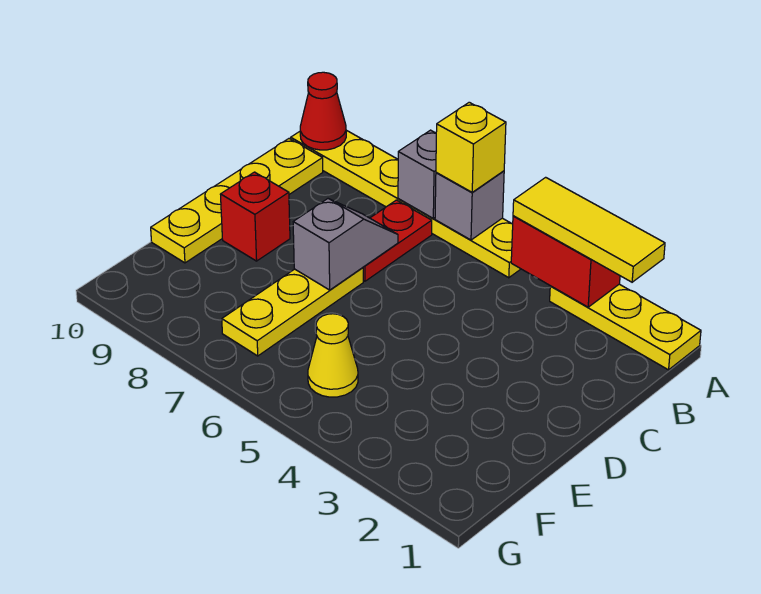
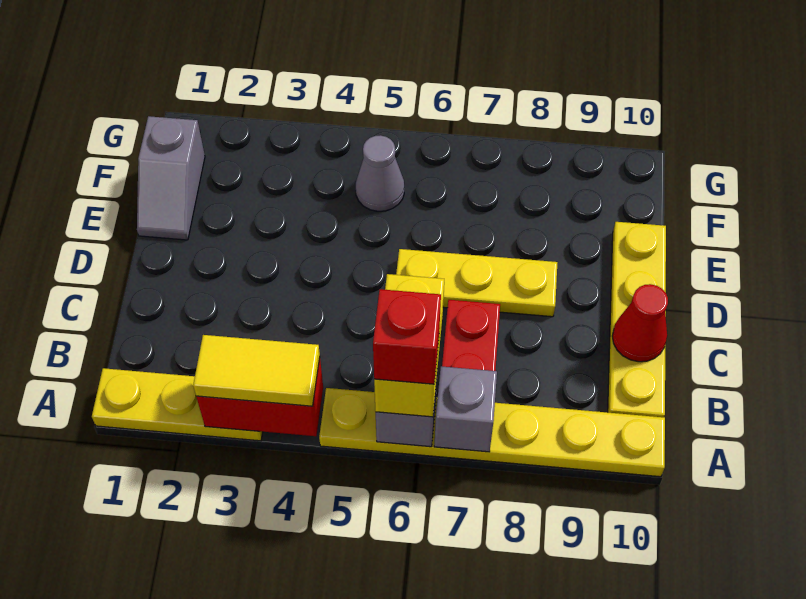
yellow tile A2:A4 level 3 -> yellow tile A3:A4 level 3
yellow brick A6 level 3 -> yellow brick A6:B6 level 3
red cone A10 level 2 -> red cone C10 level 2
grey slope C7:D7 level 2 top D -> grey slope E1:F1 level 1 top F
yellow plate D7:F7 level 1 -> yellow plate D6:D8 level 1
red brick D9 level 1 -> red brick A6 level 4
yellow cone F5 level 1 -> grey cone F5 level 1

